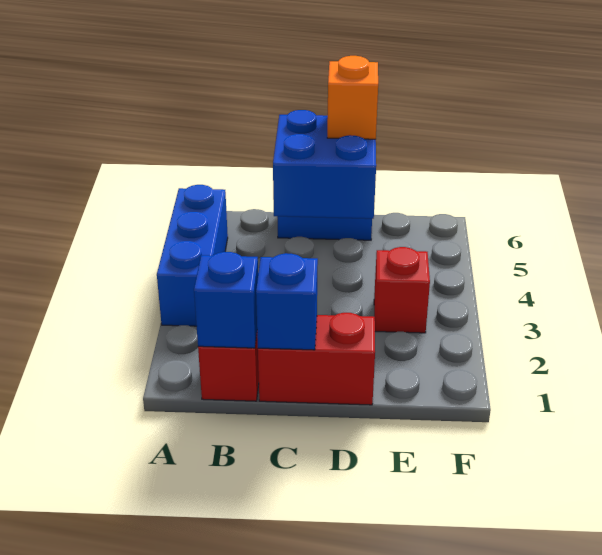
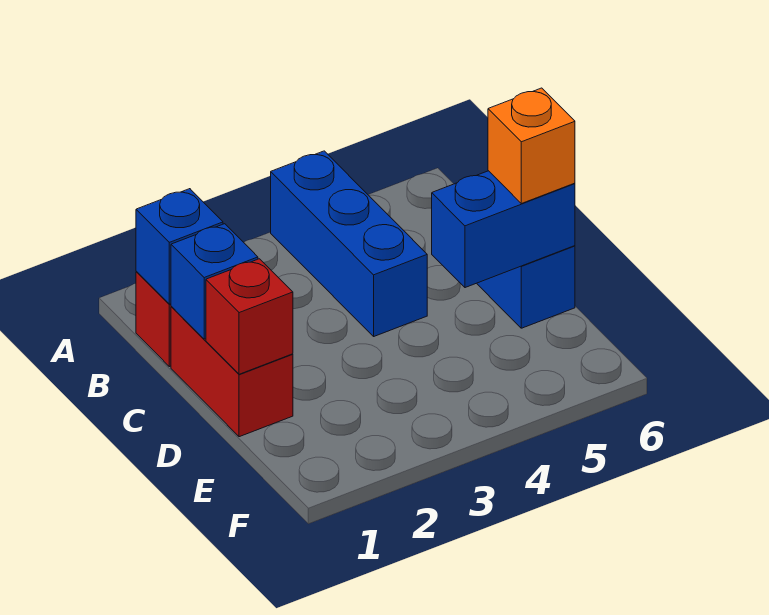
blue brick A3:A5 level 1 -> blue brick A4:C4 level 1
blue brick C5:D6 level 2 -> blue brick D5:D6 level 2
red brick E3 level 1 -> red brick D1 level 2

